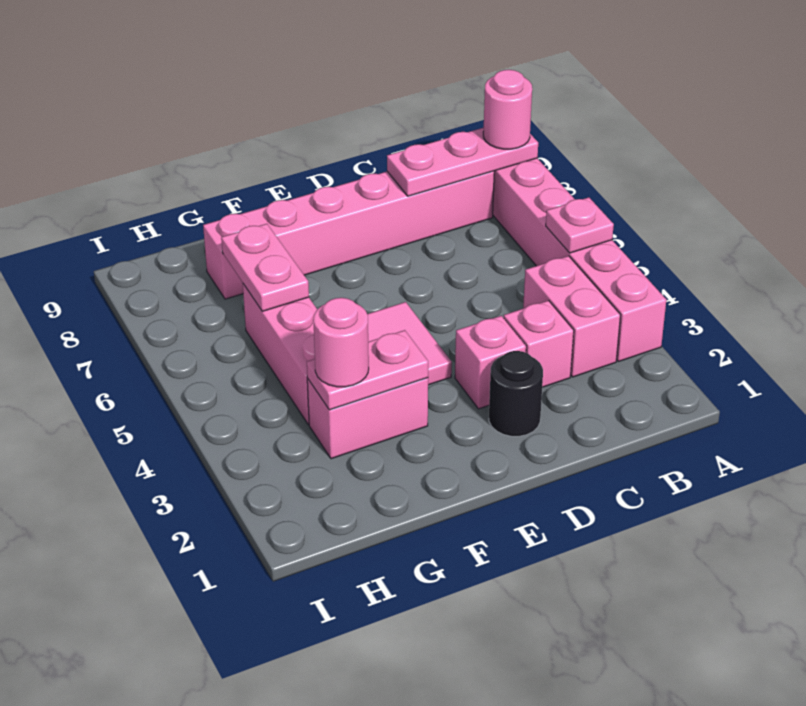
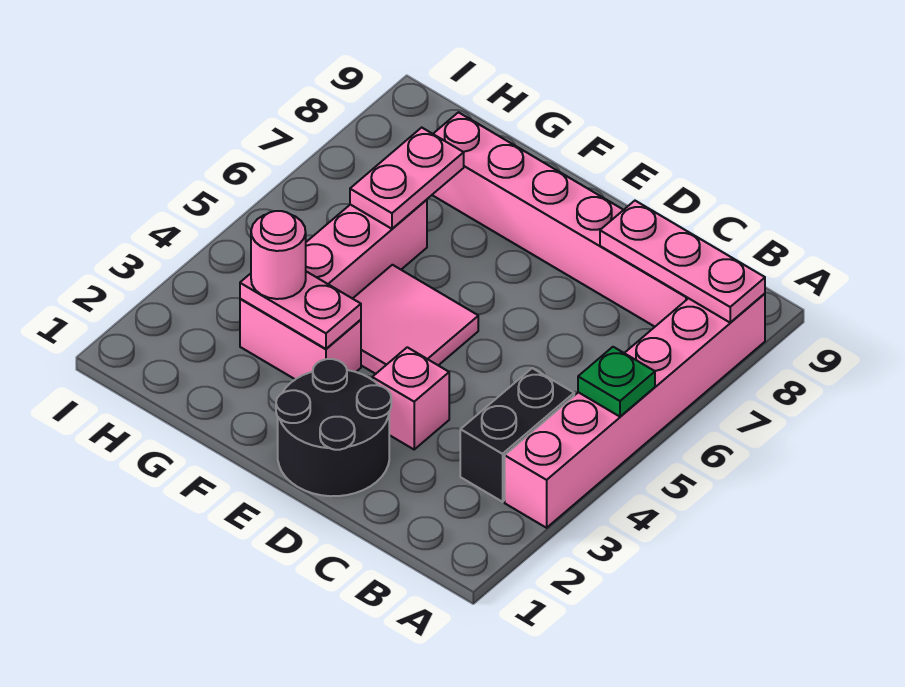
pink plate A5 level 2 -> green plate A5 level 2
pink round brick A8 level 3 -> none
pink brick B3:B4 level 1 -> black brick B3:B4 level 1
pink brick C3 level 1 -> none
black round brick D2 level 1 -> black round brick D1:E2 level 1

